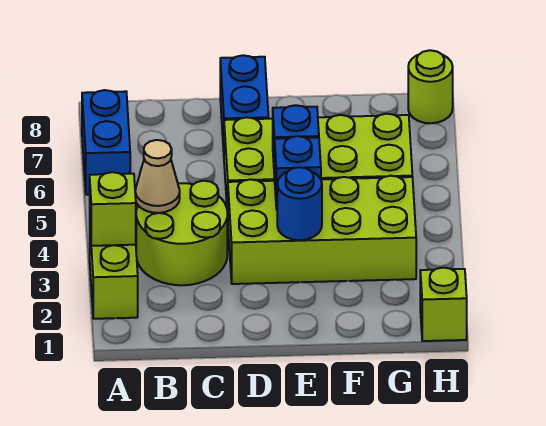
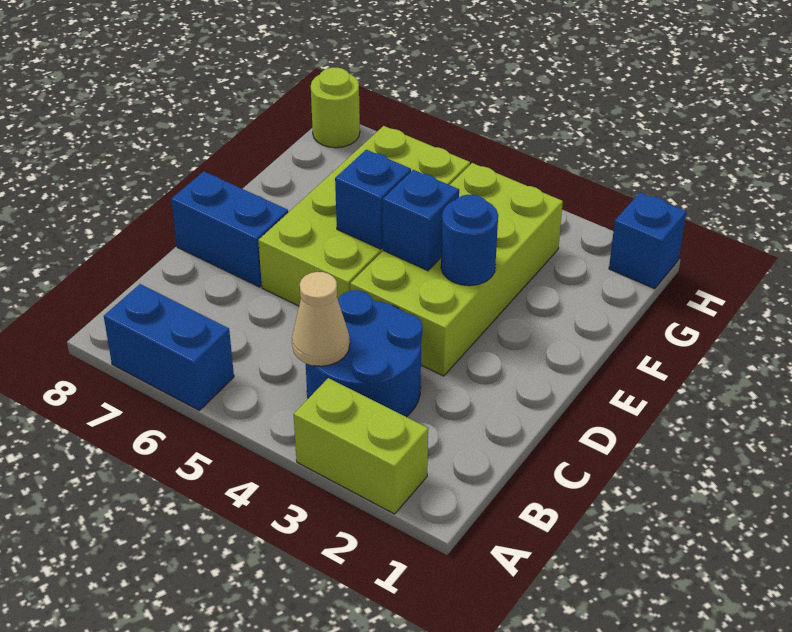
lime brick A3 level 2 -> none
lime round brick B3:C4 level 1 -> blue round brick B3:C4 level 1
lime brick H1 level 1 -> blue brick H1 level 1

